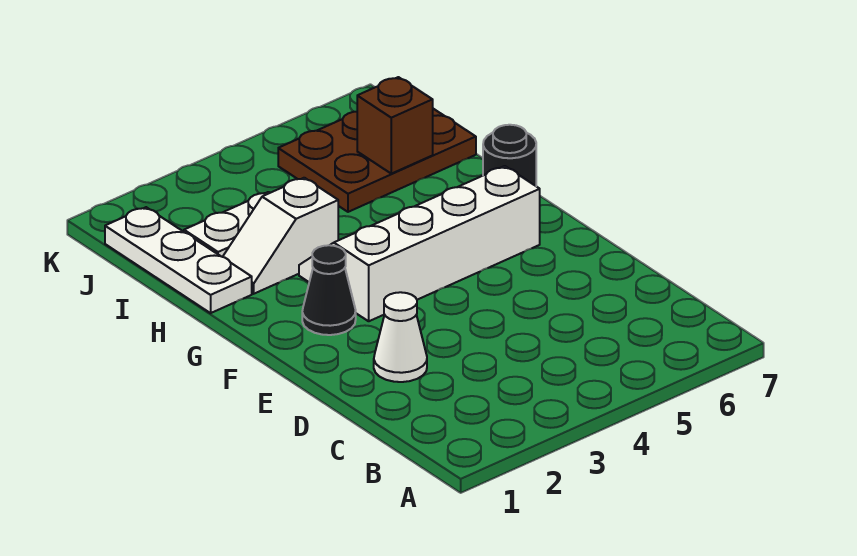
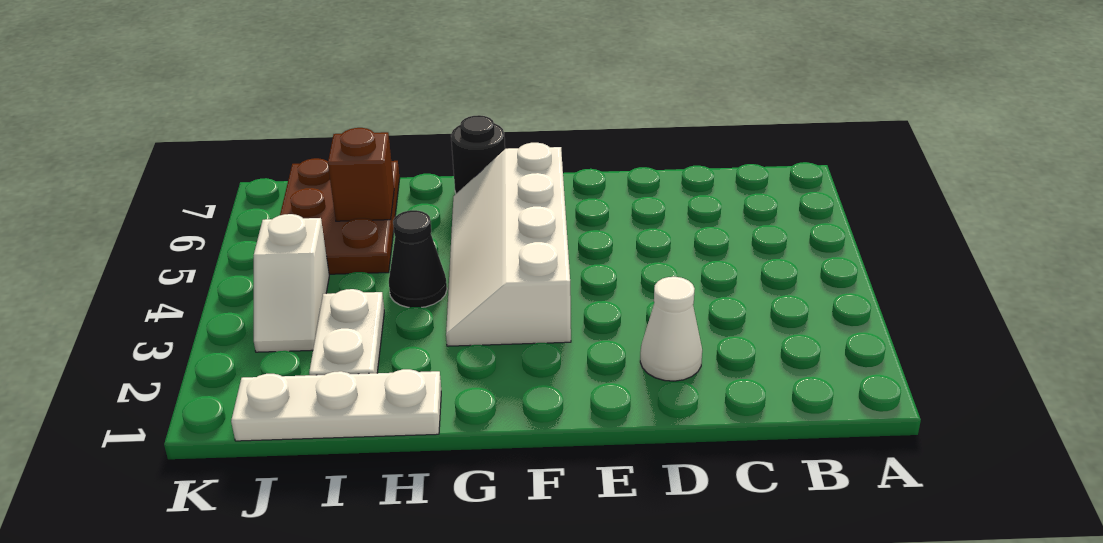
black cone F2 level 1 -> black cone H4 level 1
white slope H2:H3 level 1 top 3 -> white slope J3:J4 level 1 top 4

